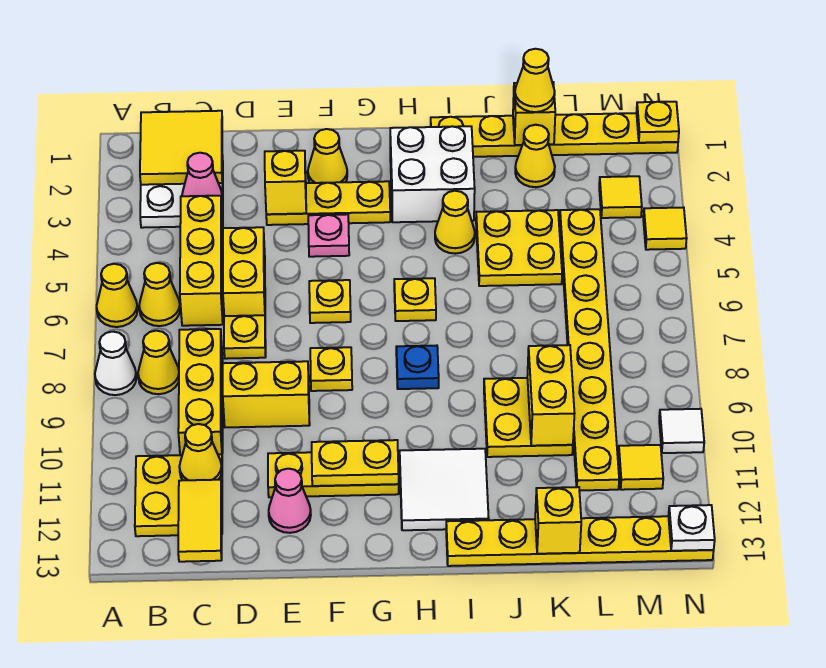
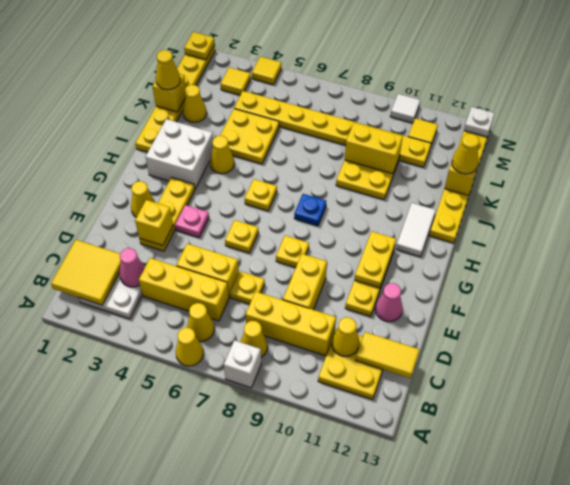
white cone A8 level 1 -> white brick A8 level 1
white tile H11:I12 level 1 -> white tile H12:I12 level 1
none -> yellow cone K13 level 3

